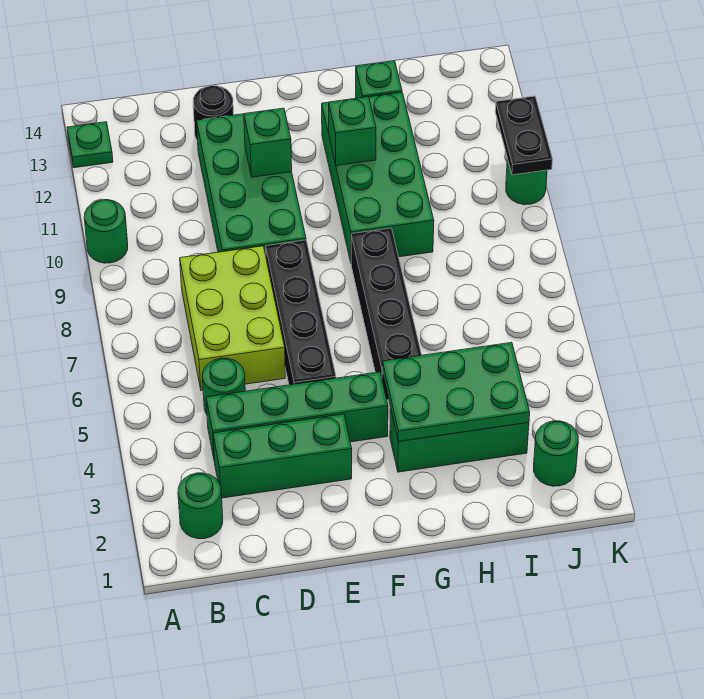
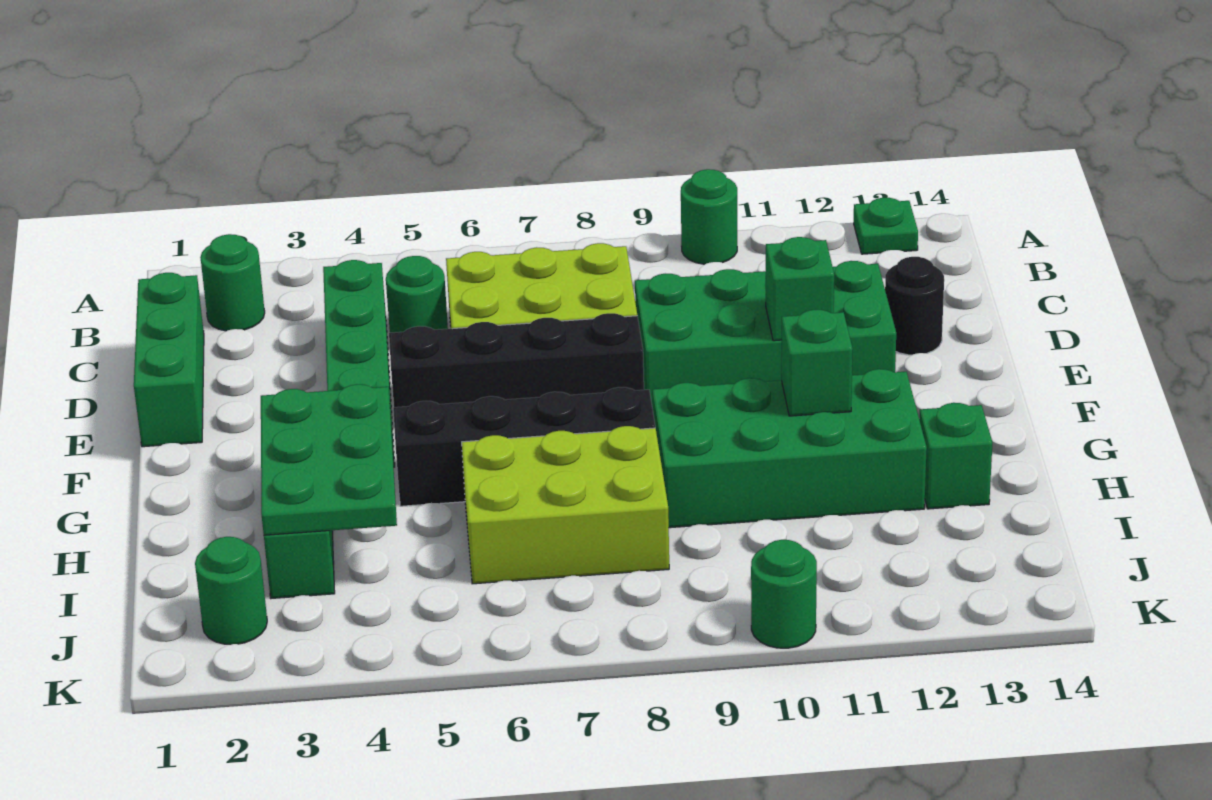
green brick C3:E3 level 1 -> green brick C1:E1 level 1
none -> lime brick H6:I8 level 1
black plate K10:K11 level 2 -> none

